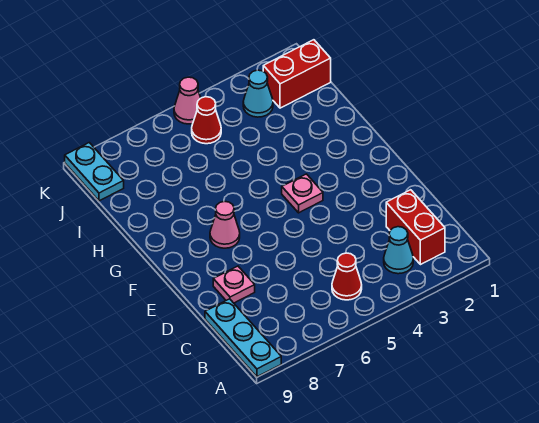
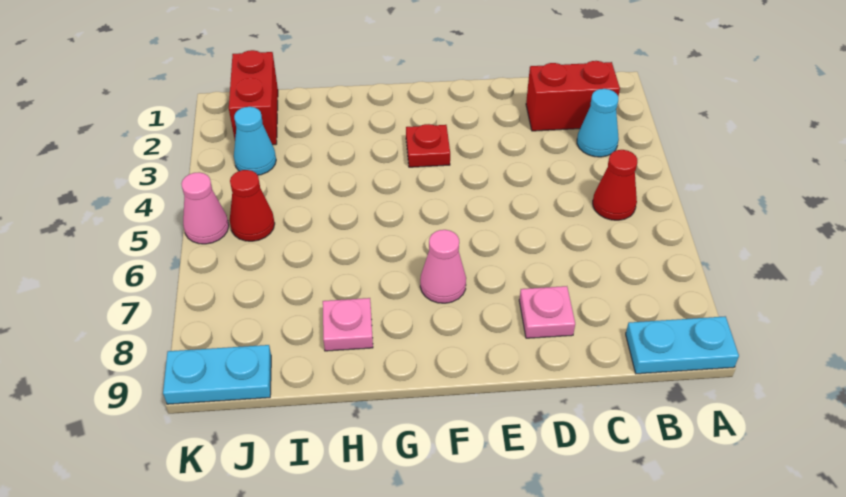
cyan plate A9:C9 level 1 -> cyan plate A9:B9 level 1
none -> red plate F3 level 1
pink plate F4 level 1 -> pink plate H8 level 1

